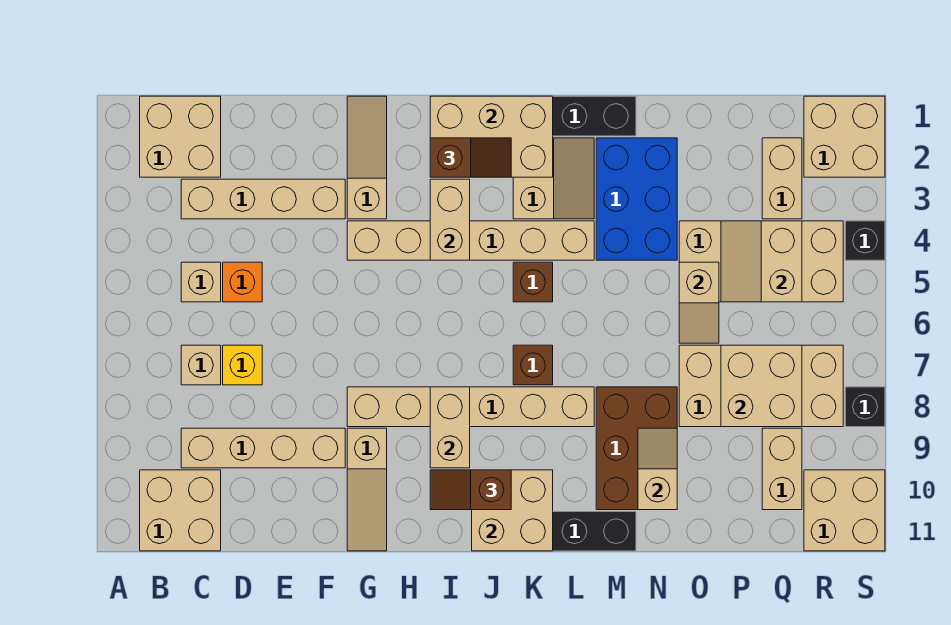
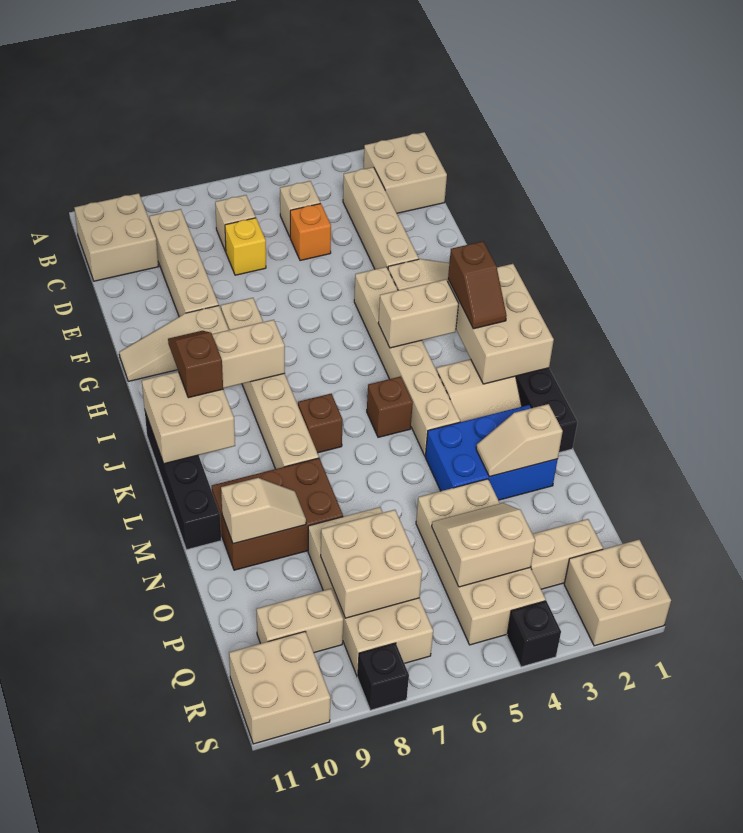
tan slope O5:O6 level 2 top 5 -> tan slope N2:N3 level 2 top 2

